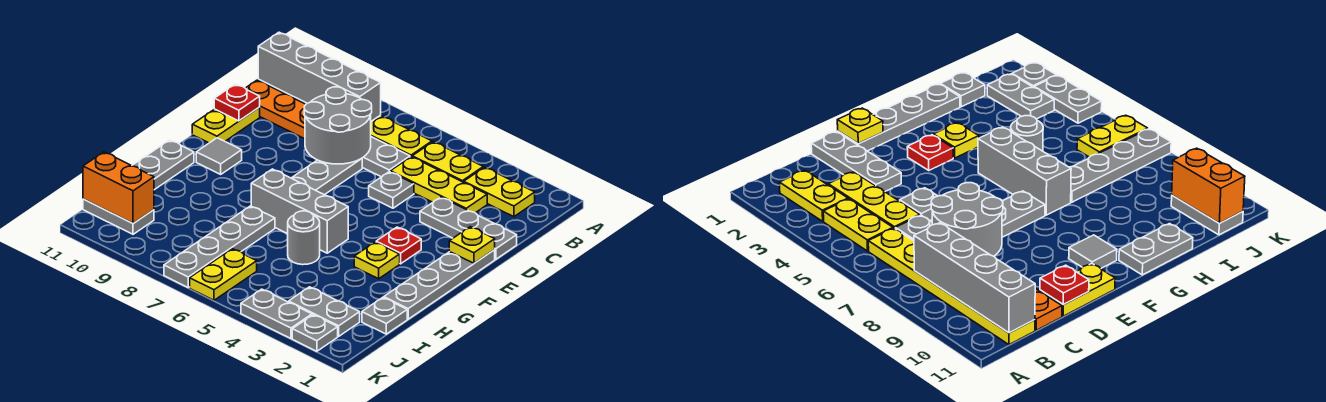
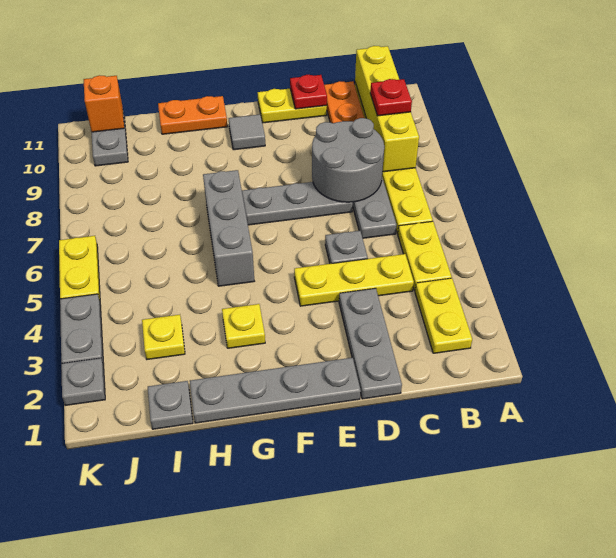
grey brick B8:B11 level 2 -> yellow brick B8:B11 level 2
yellow plate C3:C5 level 1 -> yellow plate C4:E4 level 1
yellow plate E1 level 2 -> yellow plate I3 level 1
red plate F3 level 1 -> red plate B9 level 3
grey plate G11:H11 level 1 -> orange plate G11:H11 level 1
grey round brick H5 level 1 -> none
grey plate H7:K7 level 1 -> none
grey plate J2:J3 level 1 -> none
yellow plate J6:K6 level 1 -> yellow plate K5:K6 level 1
orange brick J10:J11 level 2 -> orange brick J11 level 2

